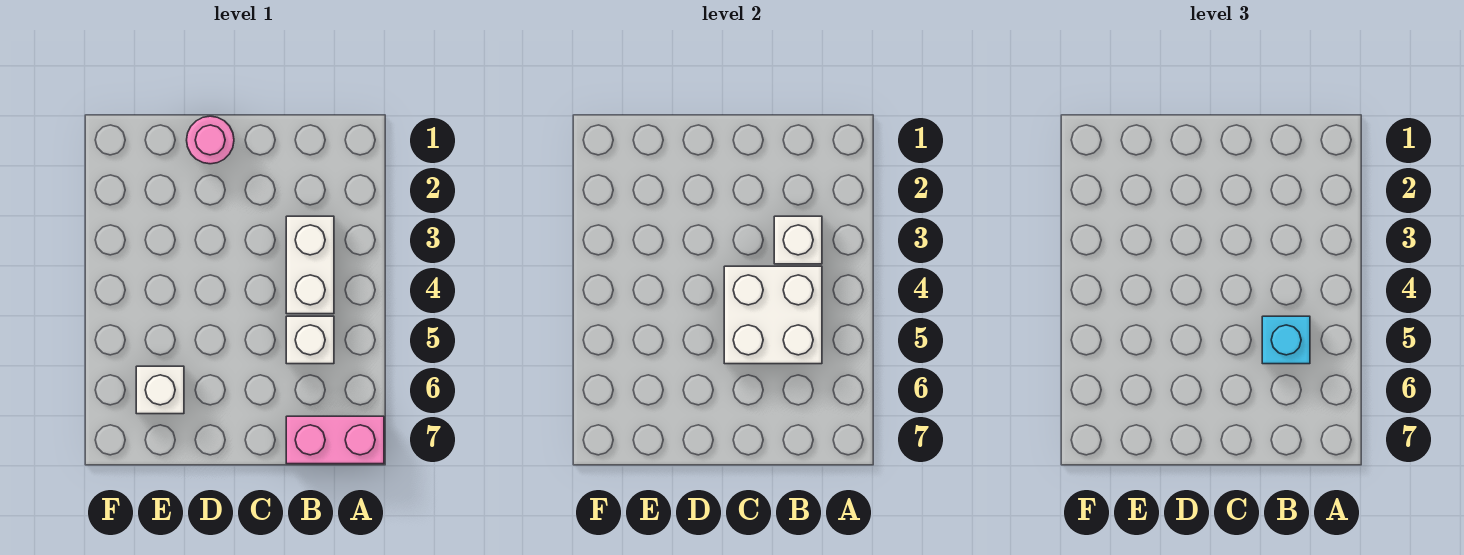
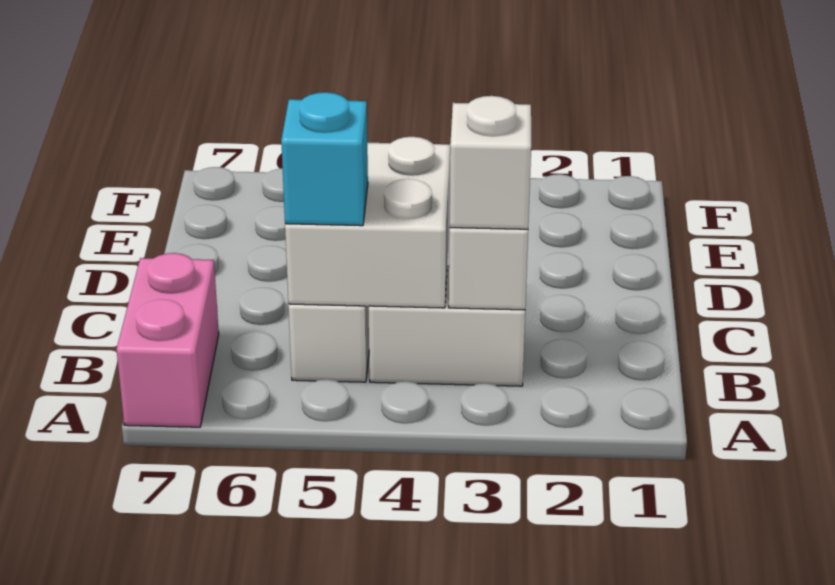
pink round brick D1 level 1 -> none
white brick E6 level 1 -> white brick B3 level 3

